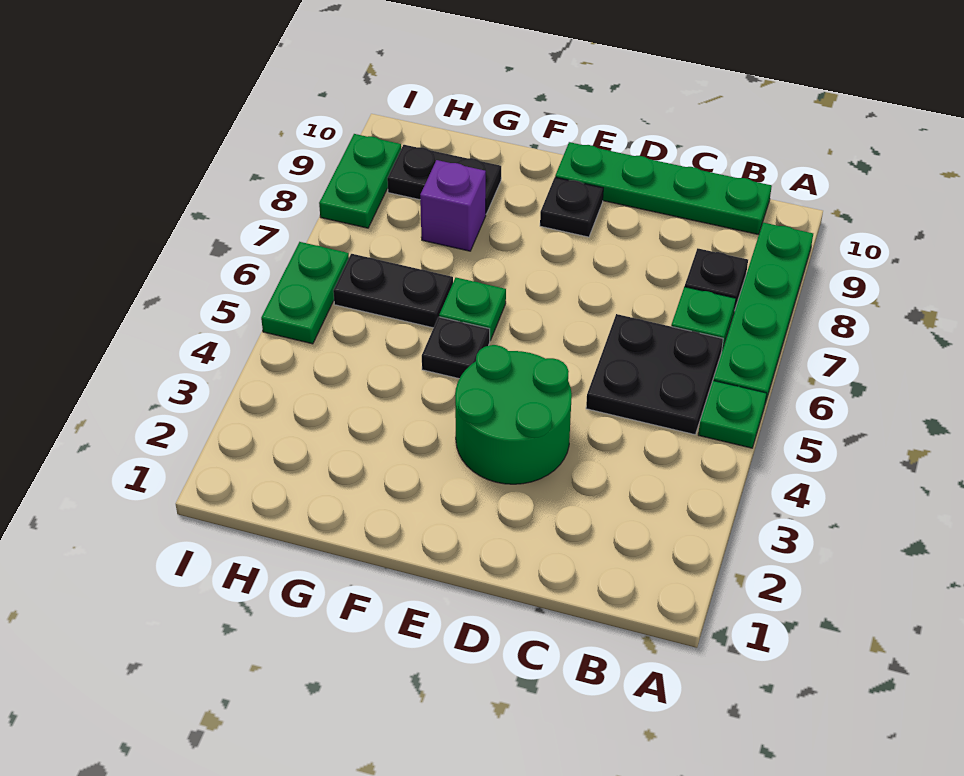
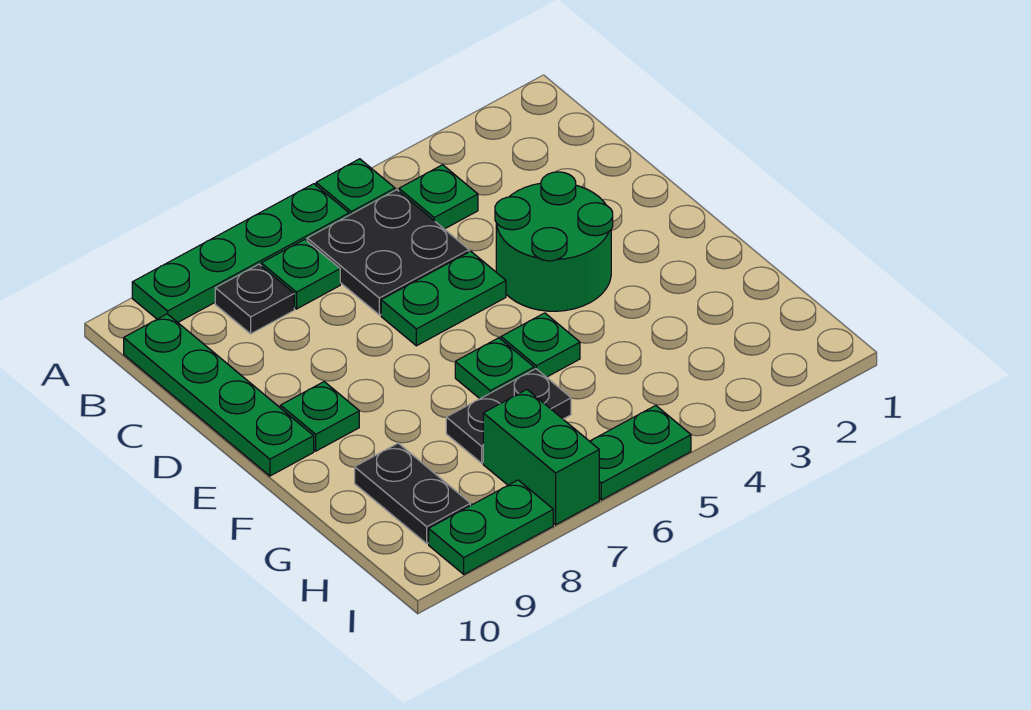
none -> green plate B4 level 1
none -> green plate D5:D6 level 1
black plate E9 level 1 -> green plate E9 level 1
black plate F5 level 1 -> green plate F5 level 1
black plate G6:H6 level 1 -> black plate G6:G7 level 1
purple brick G8 level 1 -> none
none -> green brick H7:I7 level 1

